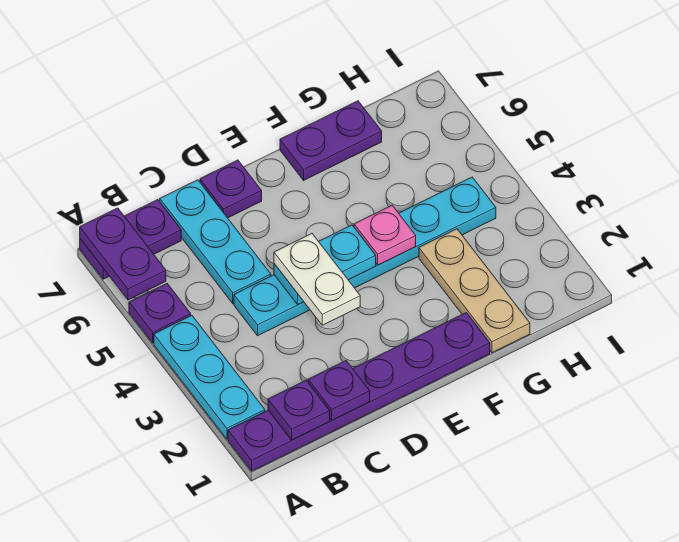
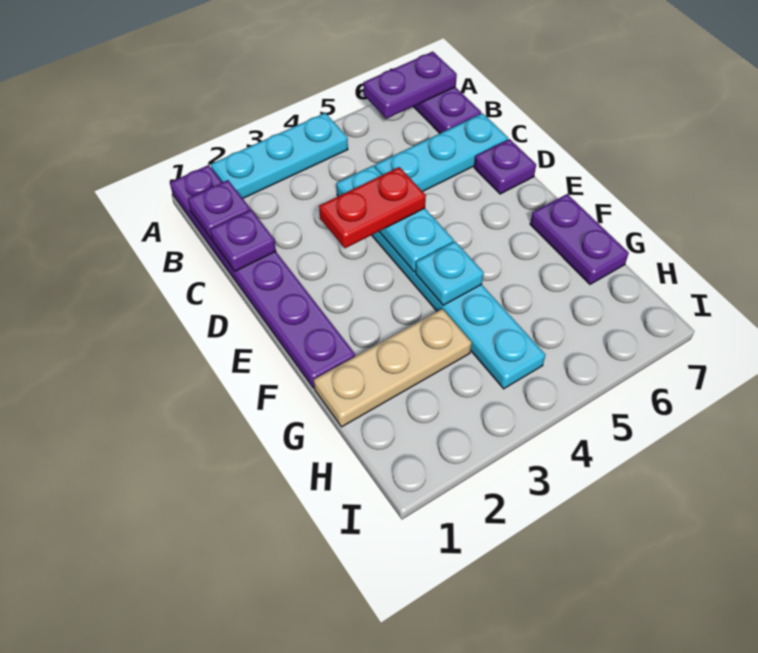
purple plate A5 level 1 -> none
white plate D3:D4 level 3 -> red plate D3:D4 level 3
pink plate F4 level 2 -> cyan plate F4 level 2

